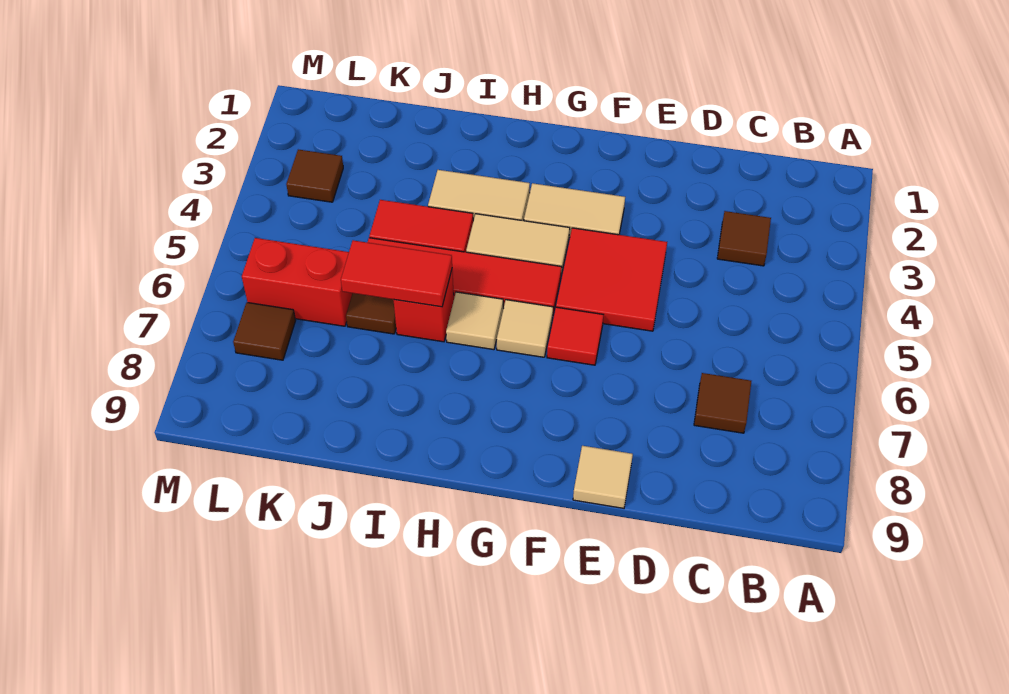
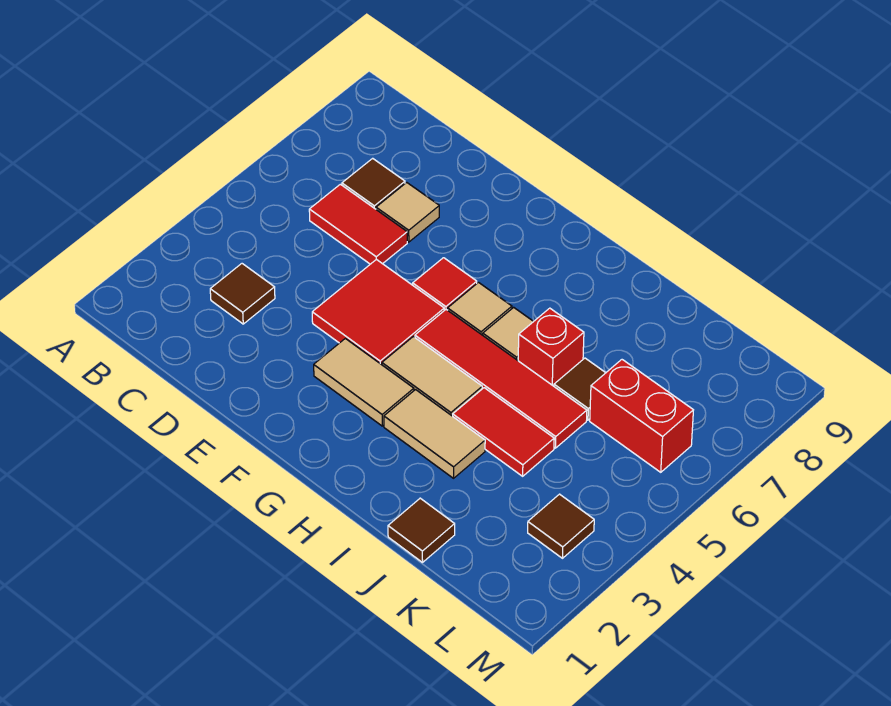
tan tile E9 level 1 -> tan tile D7 level 1
red tile I6:J6 level 2 -> red tile C6:D6 level 1
brown tile L7 level 1 -> brown tile J1 level 1

